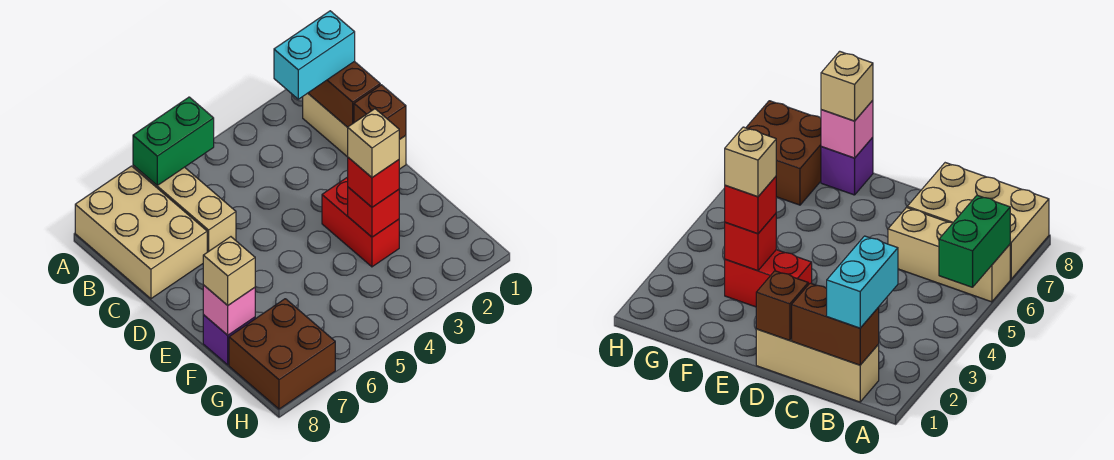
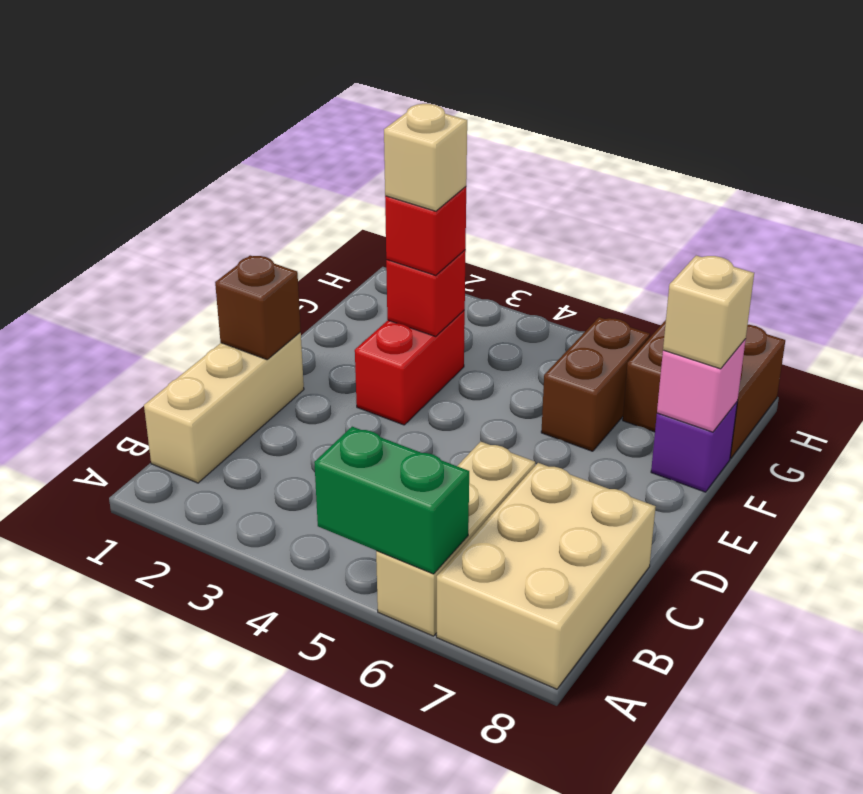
brown brick B1:C1 level 2 -> brown brick F6:G6 level 1
cyan brick B1:B2 level 3 -> none

